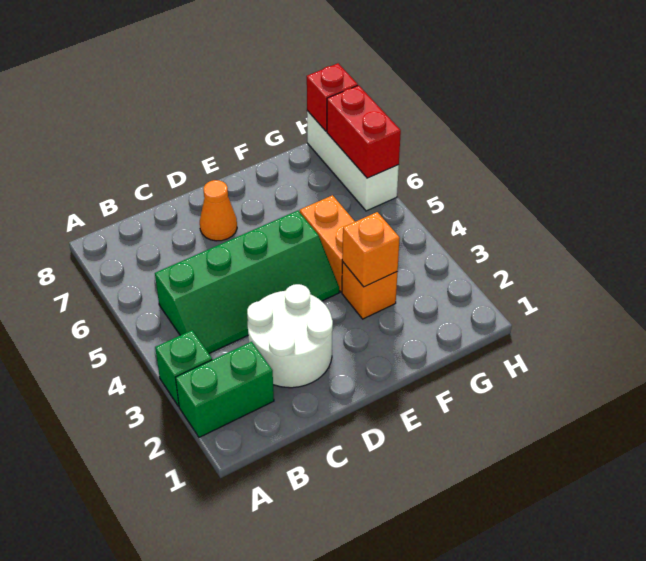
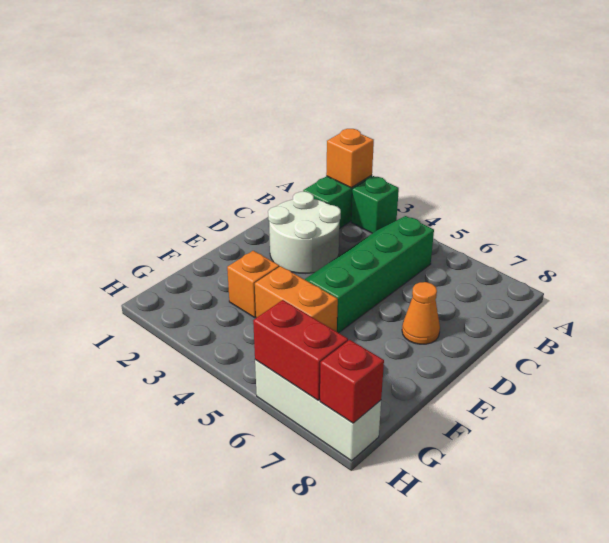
orange brick F3 level 2 -> orange brick A2 level 2

